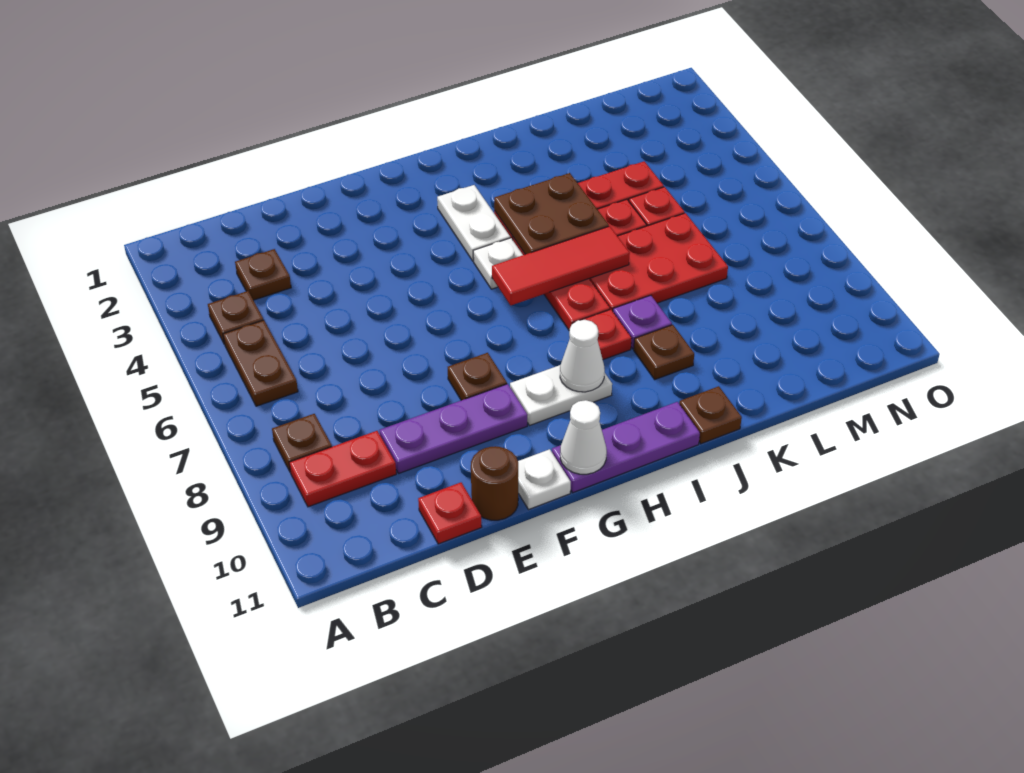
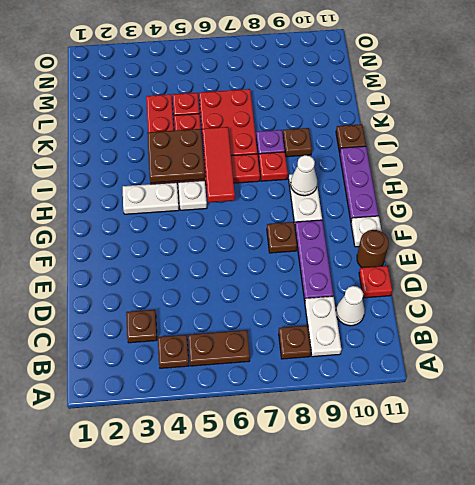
red plate B9:C9 level 1 -> white plate B9:C9 level 1
white cone G11 level 2 -> white cone C10 level 1

